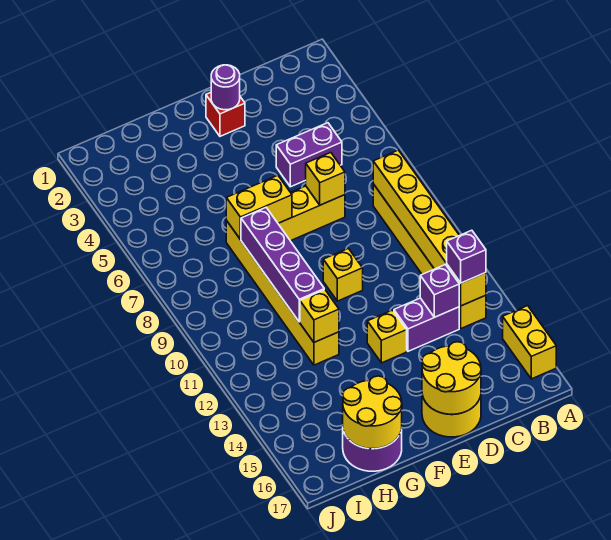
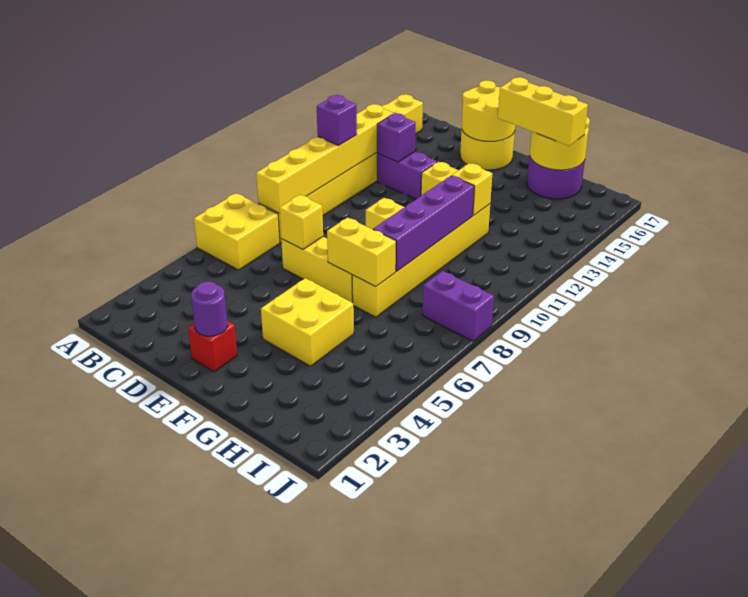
none -> yellow brick A6:B7 level 1
purple brick B13 level 3 -> purple brick B11 level 3
purple brick C5:D5 level 1 -> purple brick I8:J8 level 1
none -> yellow brick F4:G5 level 1
none -> yellow brick F16:H16 level 3

